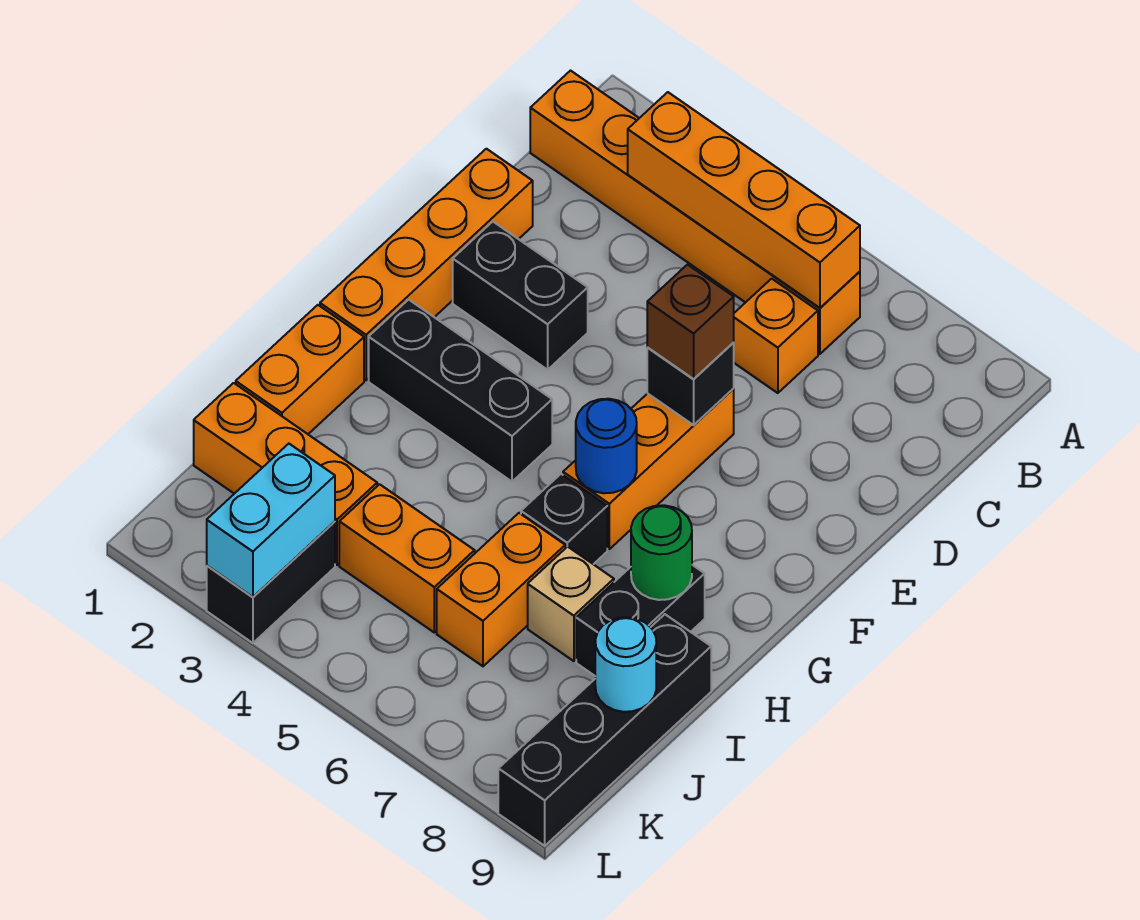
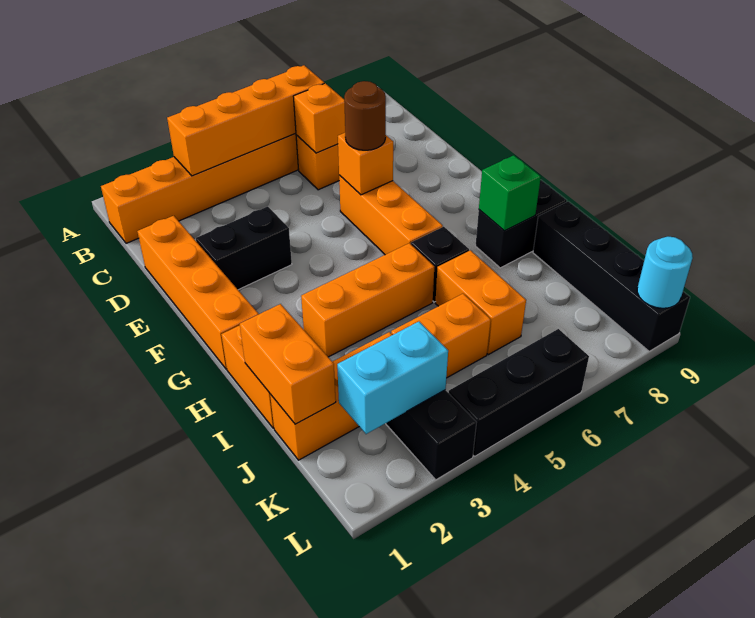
none -> orange brick C6 level 2
black brick E6 level 2 -> orange brick E6 level 2
brown brick E6 level 3 -> brown round brick E6 level 3
black brick G2:G4 level 1 -> black brick L4:L6 level 1
blue round brick G6 level 2 -> none
none -> orange brick H3:H5 level 1
black brick H8:I8 level 1 -> black brick H8:H9 level 1
green round brick H8 level 2 -> green brick H8 level 2
none -> orange brick I1:J1 level 2
tan brick I7 level 1 -> none
cyan round brick J9 level 2 -> cyan round brick L9 level 2
cyan brick K3:L3 level 2 -> cyan brick K2:K3 level 2

